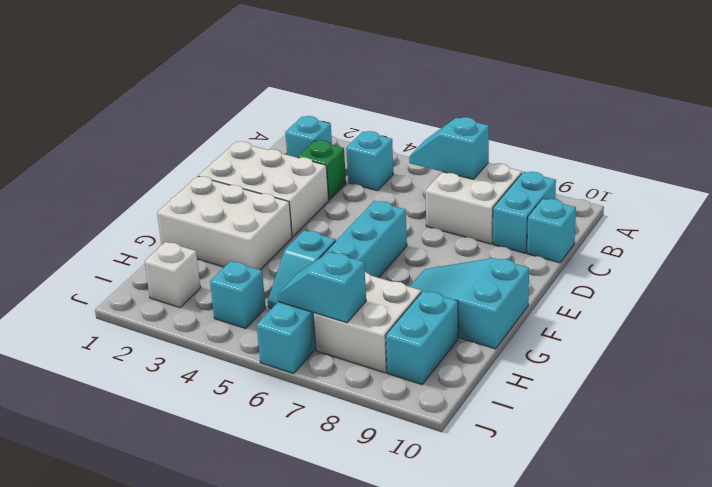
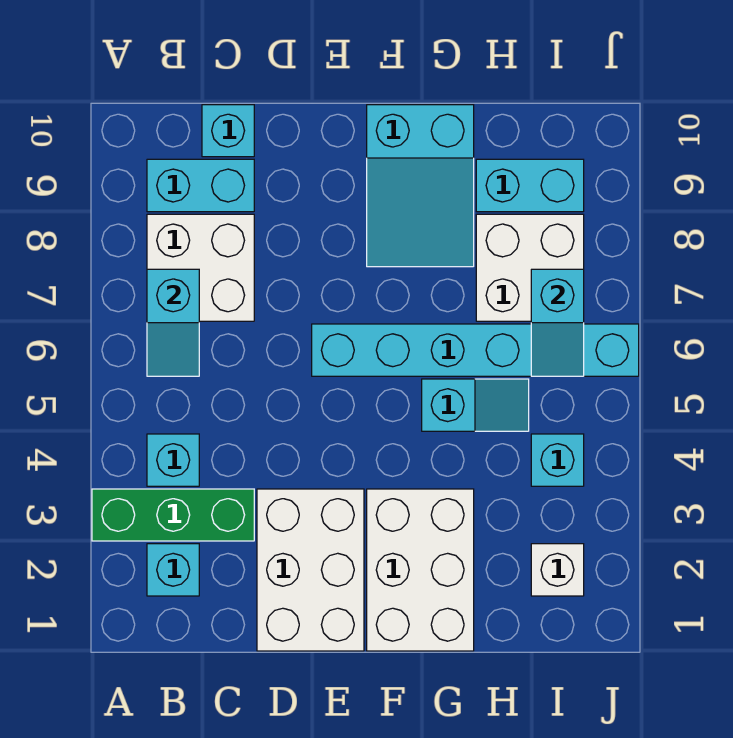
green brick C3 level 1 -> green brick A3:C3 level 1

